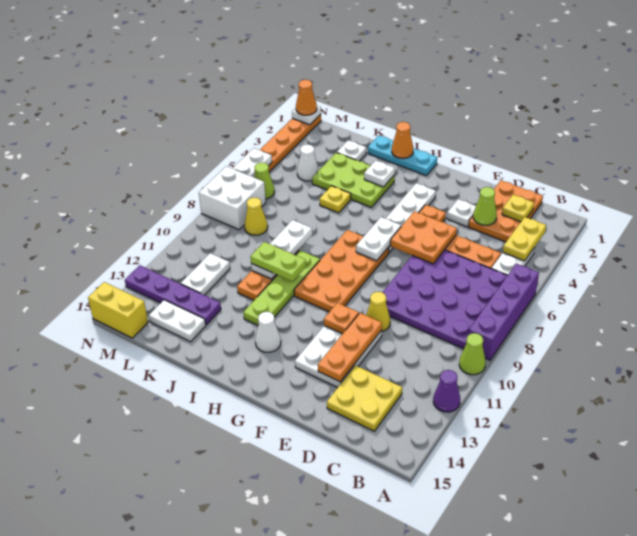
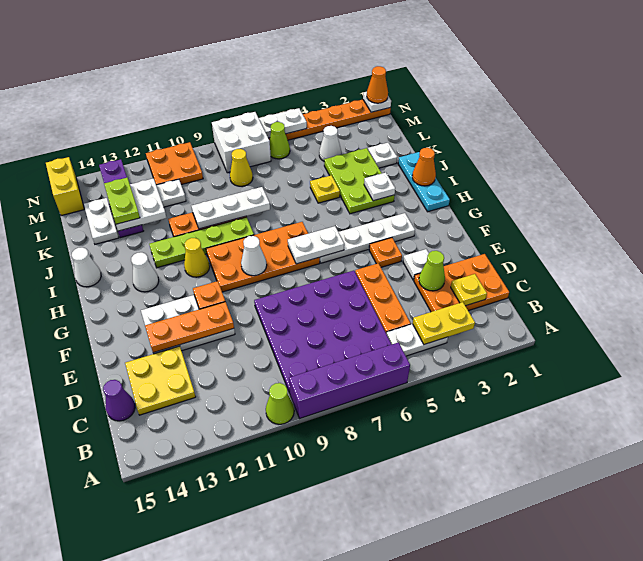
purple cone A12 level 1 -> purple cone C15 level 1
orange plate E5:F6 level 2 -> orange plate M10:N11 level 1
yellow cone E10 level 1 -> yellow cone H11 level 1
none -> white cone G9 level 2
lime plate I10:J10 level 3 -> lime plate K13:L13 level 3
none -> white cone I15 level 1
none -> white plate K12:L13 level 2

